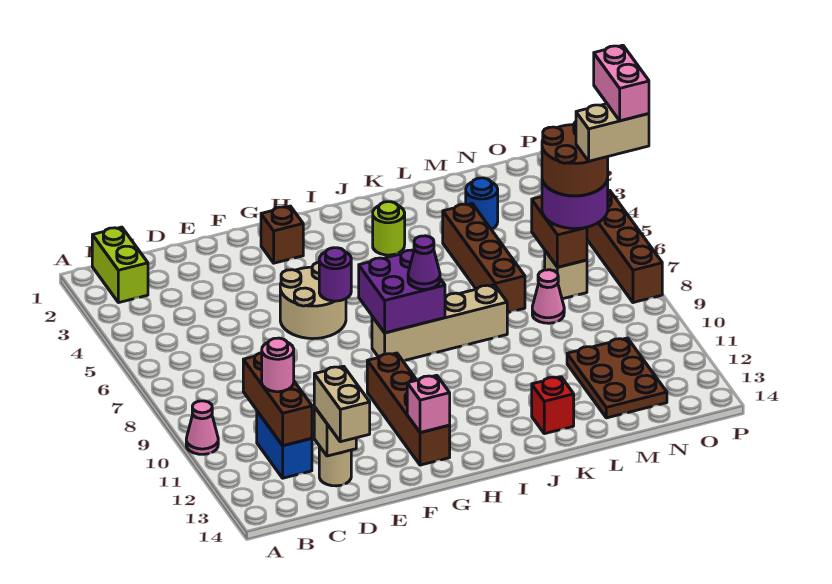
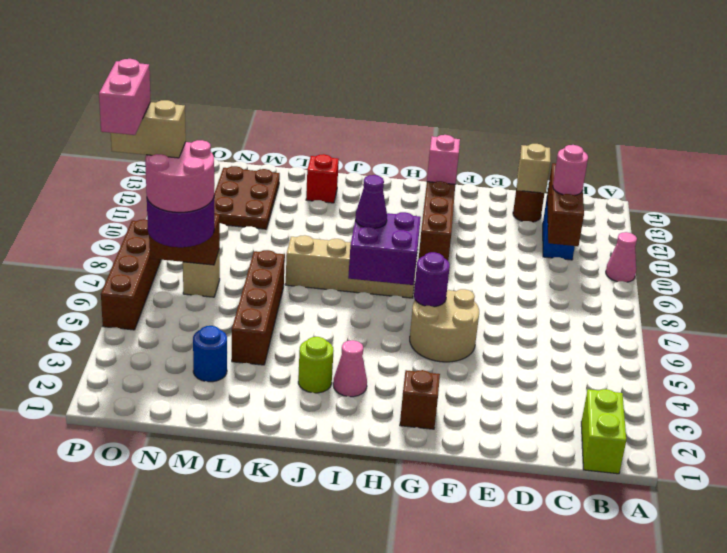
tan round brick D13 level 1 -> brown round brick D13 level 1
tan brick D13:D14 level 3 -> none
pink cone M8 level 1 -> pink cone I3 level 1
brown brick N6:N7 level 2 -> brown brick N7:O7 level 2
brown round brick N6:O7 level 4 -> pink round brick N6:O7 level 4

